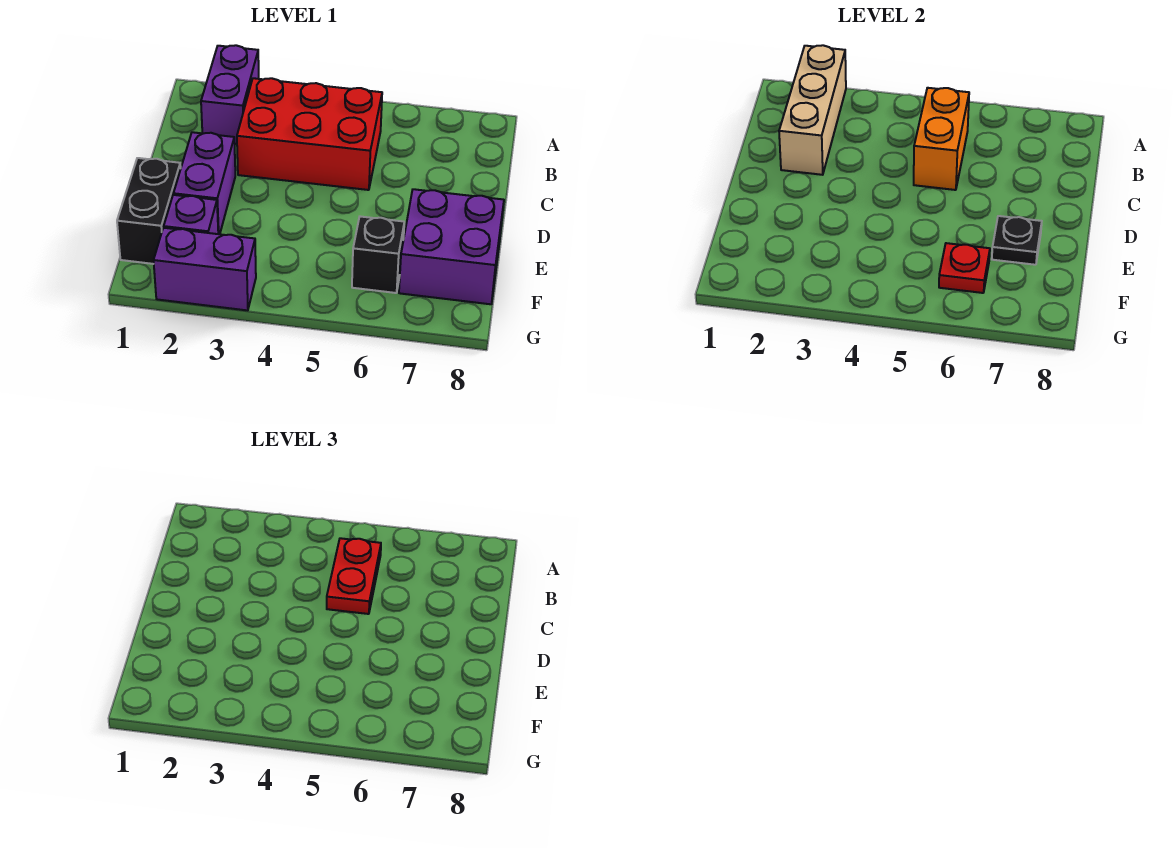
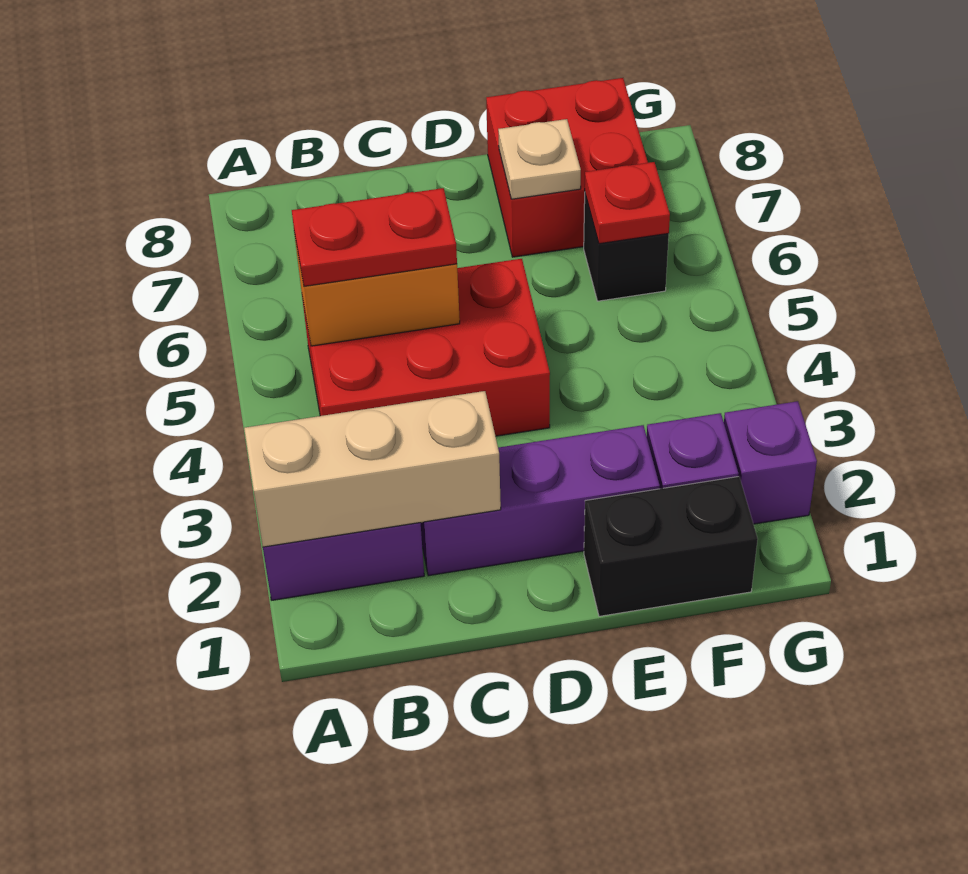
red brick B3:C5 level 1 -> red brick B4:D5 level 1
purple brick D2:E2 level 1 -> purple brick C2:E2 level 1
purple brick E7:F8 level 1 -> red brick E7:F8 level 1
black plate E7 level 2 -> tan plate E7 level 2
purple brick G2:G3 level 1 -> purple brick G2 level 1

